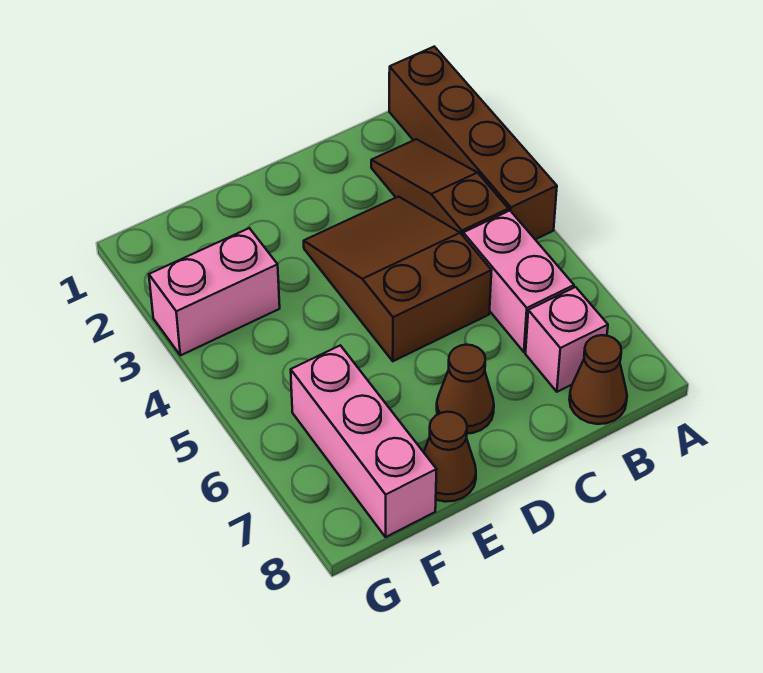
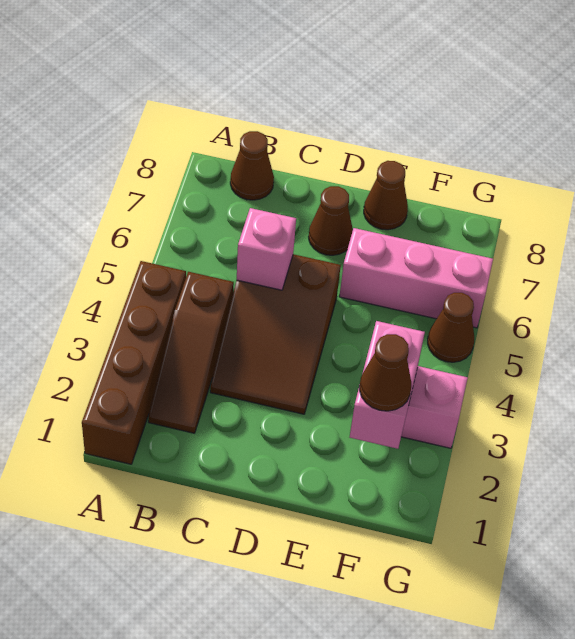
pink brick B5:B6 level 1 -> pink brick F2:F3 level 2
pink brick B7 level 1 -> pink brick C5 level 2
none -> brown cone F2 level 3
pink brick F6:F8 level 1 -> pink brick E6:G6 level 1
none -> brown cone G5 level 1

